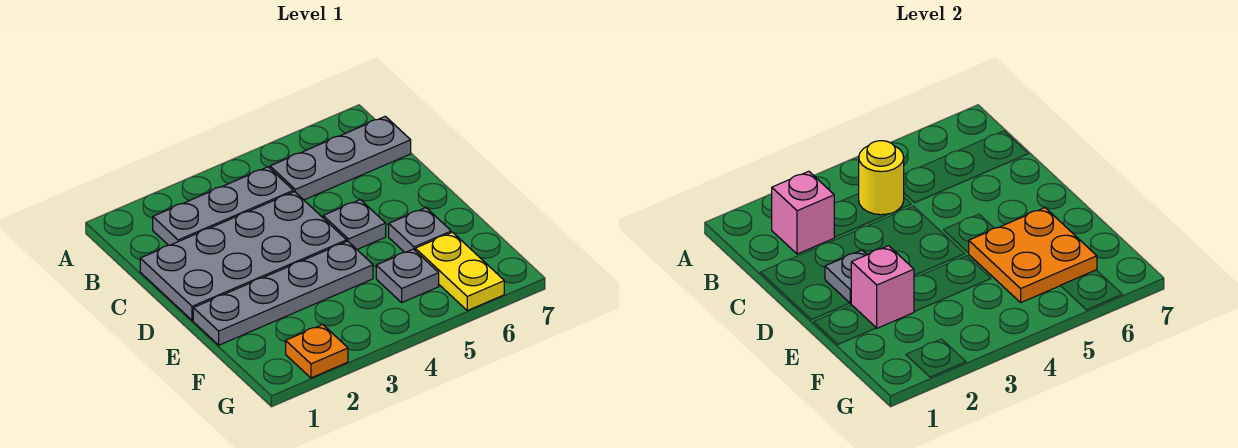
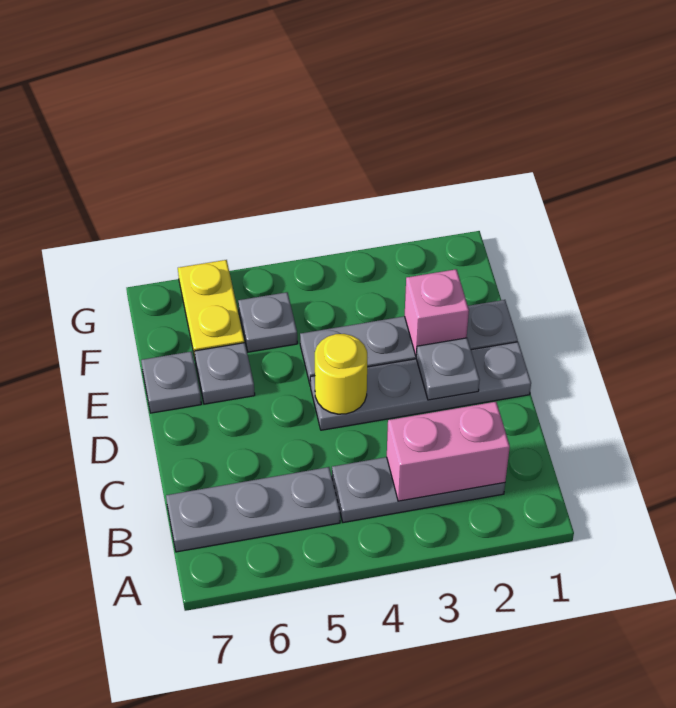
pink brick B2 level 2 -> pink brick B2:B3 level 2
yellow round brick B4 level 2 -> yellow round brick D4 level 2
grey plate C1:D4 level 1 -> grey plate D1:D4 level 1
grey plate D5 level 1 -> grey plate E7 level 1
orange plate E5:F6 level 2 -> none
orange plate G2 level 1 -> none

